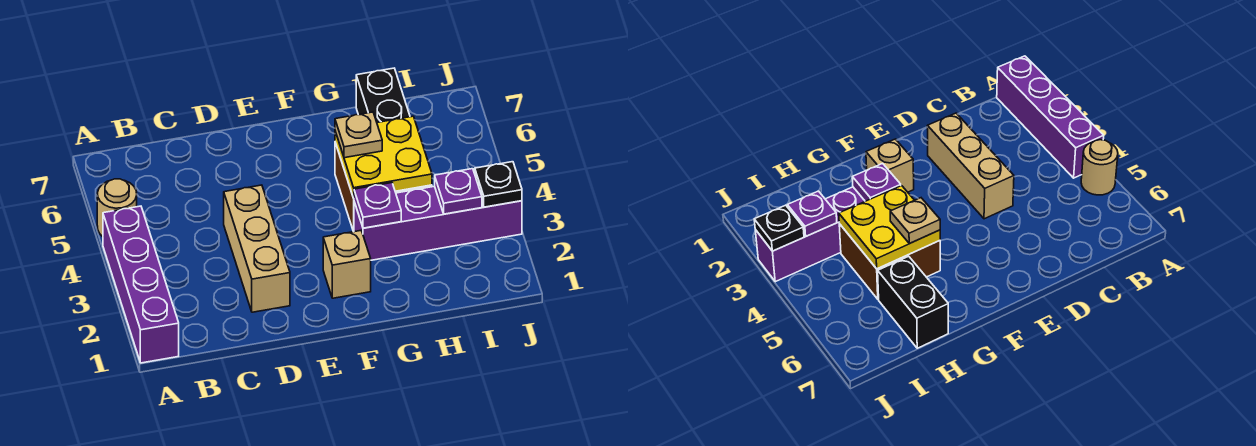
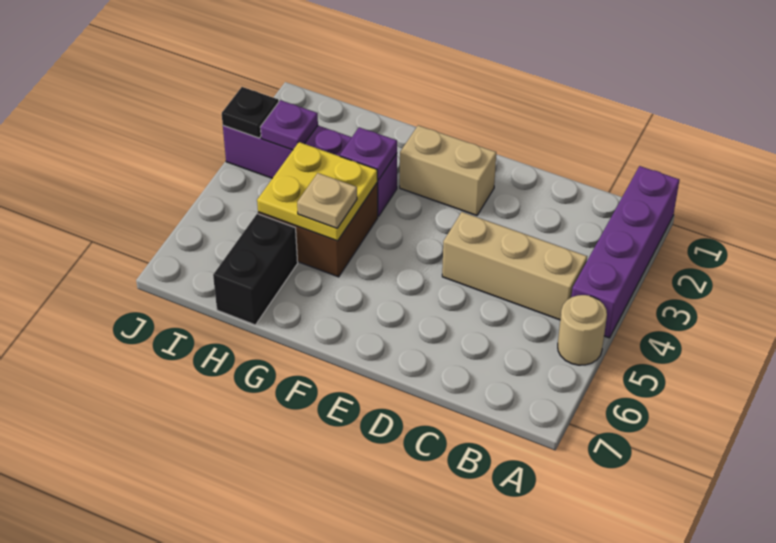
tan brick D2:D4 level 1 -> tan brick B4:D4 level 1
tan brick F2 level 1 -> tan brick E2:F2 level 1

